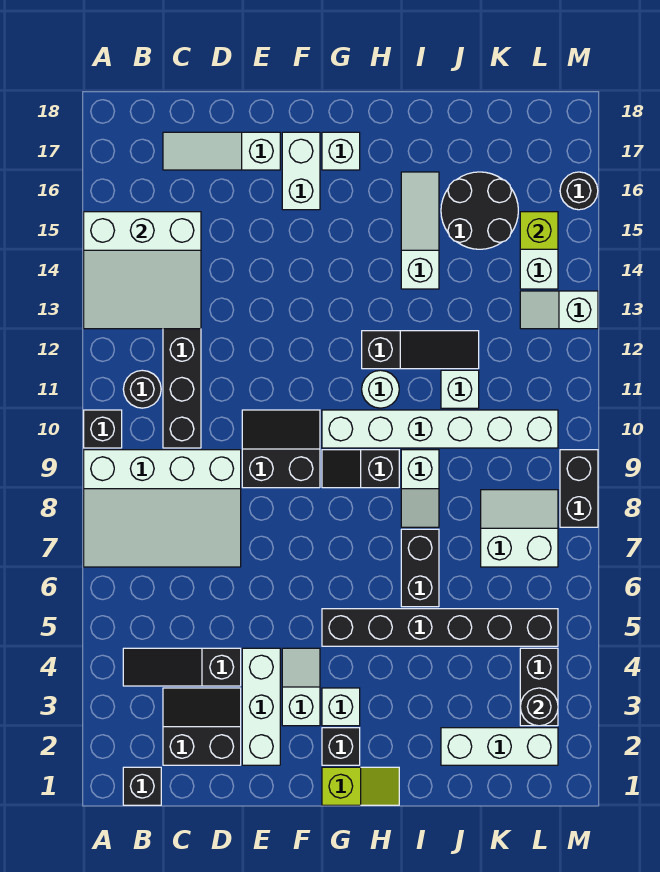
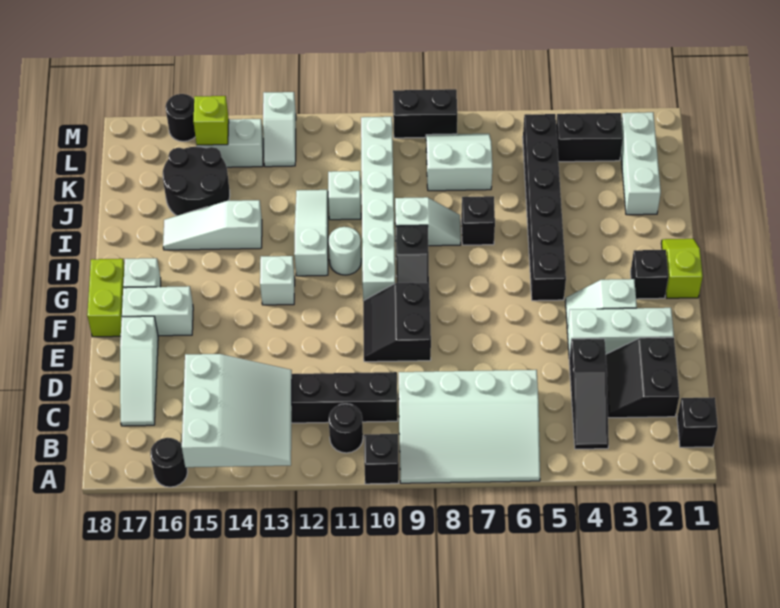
white slope A7:D9 level 1 top 9 -> white slope A6:C9 level 1 top C
none -> lime brick F18:G18 level 1
white brick G3 level 1 -> white brick G13 level 1
black slope H12:J12 level 1 top H -> white slope H12:J12 level 1 top H
black brick I6:I7 level 1 -> black brick I7 level 1
white slope K7:L8 level 1 top 7 -> white slope K7:L8 level 1 top K
black round brick L3 level 2 -> black round brick A16 level 1

